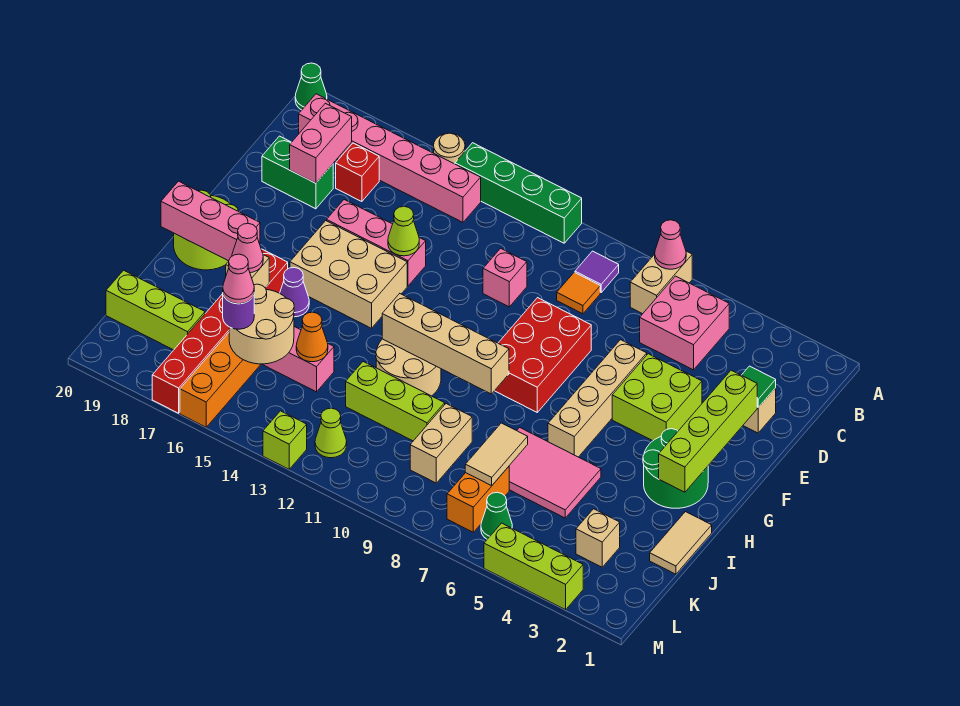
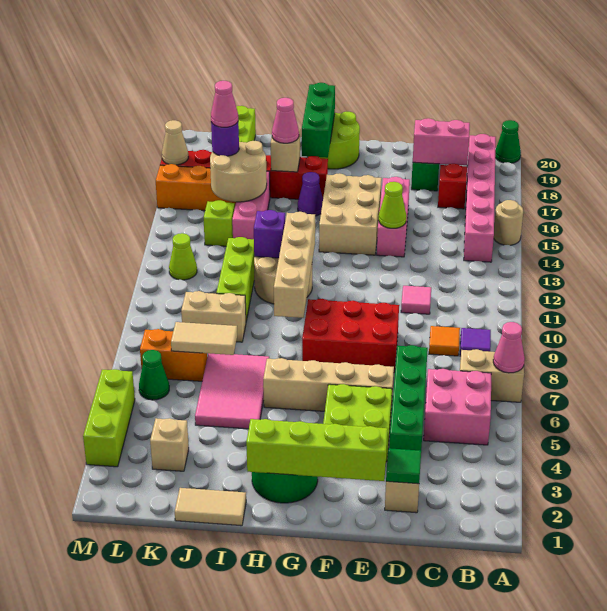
green brick A11:A14 level 1 -> green brick D4:D7 level 1
pink brick D11 level 1 -> pink tile D11 level 1
pink brick H18:H20 level 2 -> green brick H18:H20 level 2
none -> purple brick I12 level 2
orange cone J14 level 2 -> none
lime brick M13 level 1 -> lime brick K14 level 1
none -> tan cone M17 level 2

